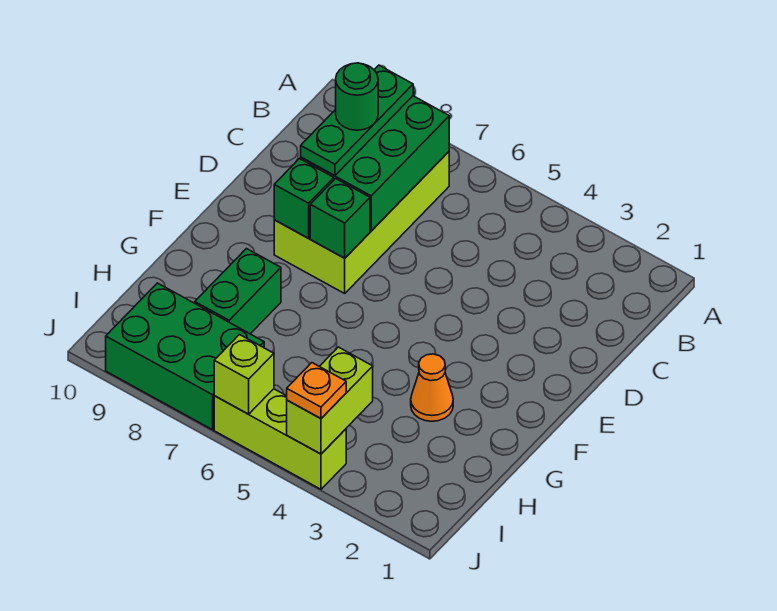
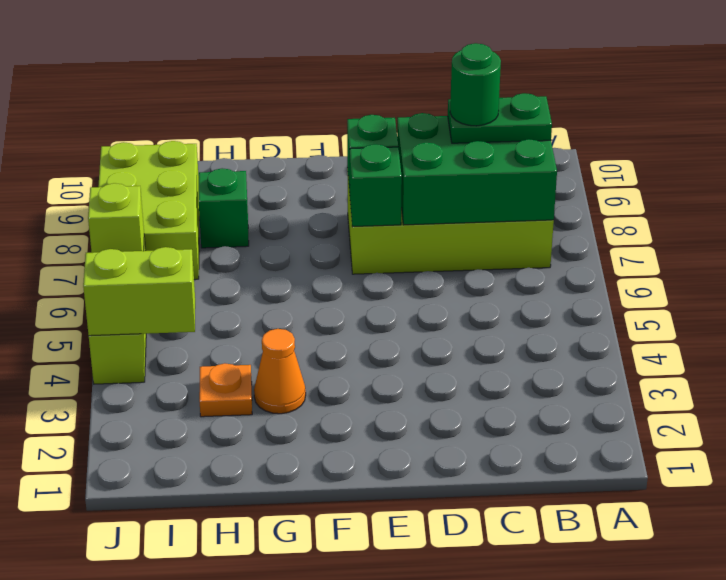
green plate B8:D8 level 3 -> green plate B8:C8 level 3
green brick G8:H8 level 1 -> green brick H8 level 1
green brick I7:J9 level 1 -> lime brick I7:J9 level 1
orange plate J4 level 3 -> orange plate H3 level 1

